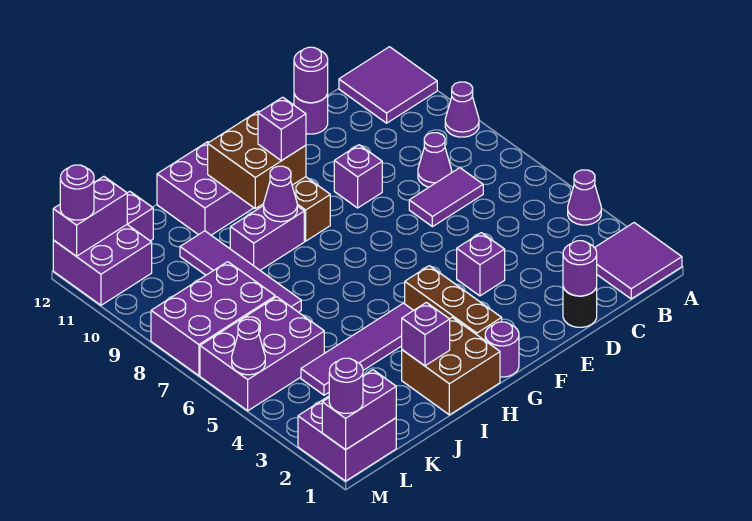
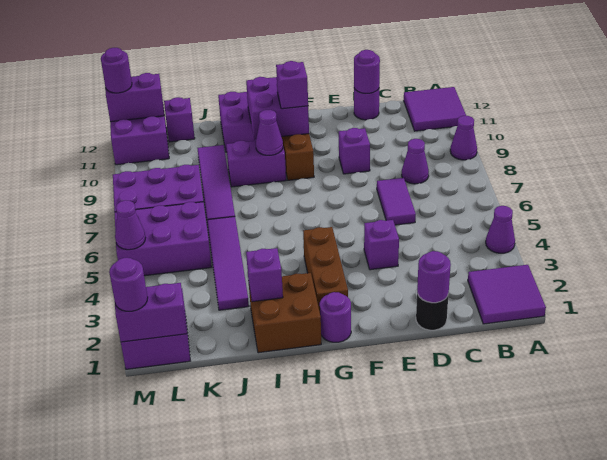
purple tile C7:D7 level 1 -> purple tile D6:D7 level 1
brown brick G10:H11 level 2 -> purple brick G10:H11 level 2
purple tile H4:K4 level 1 -> purple tile J3:J6 level 1

